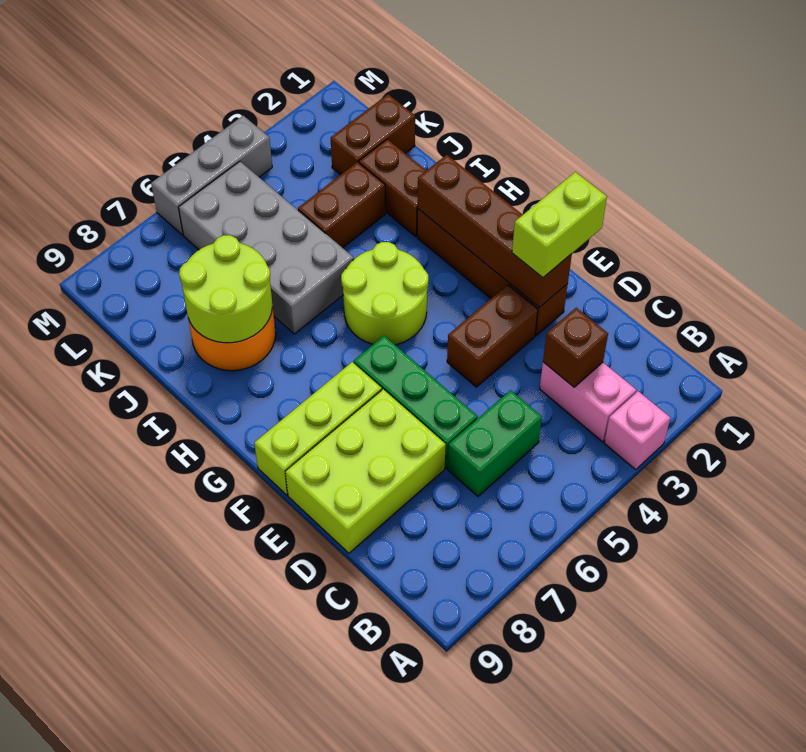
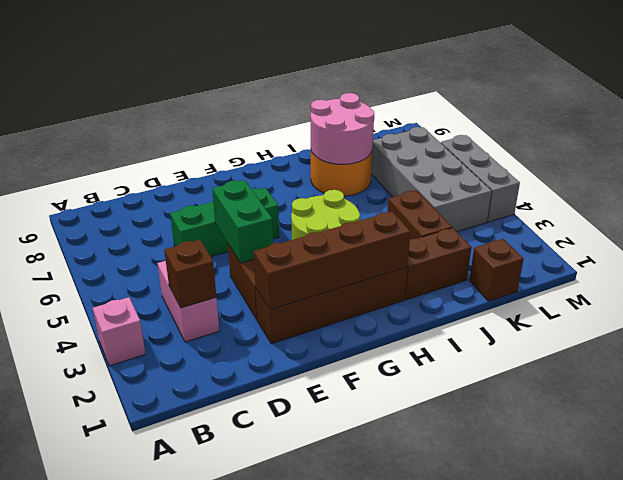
pink brick B3:C3 level 1 -> pink brick C3:C4 level 1
green brick C5:C6 level 1 -> green brick E4:E5 level 2
lime brick D7:E9 level 1 -> none
lime brick E1:E2 level 3 -> none
lime brick F7:F9 level 1 -> none
grey brick I5:L6 level 1 -> grey brick K4:L7 level 1
lime round brick I7:J8 level 2 -> pink round brick I7:J8 level 2
brown brick K1:K2 level 1 -> brown brick K1 level 1

